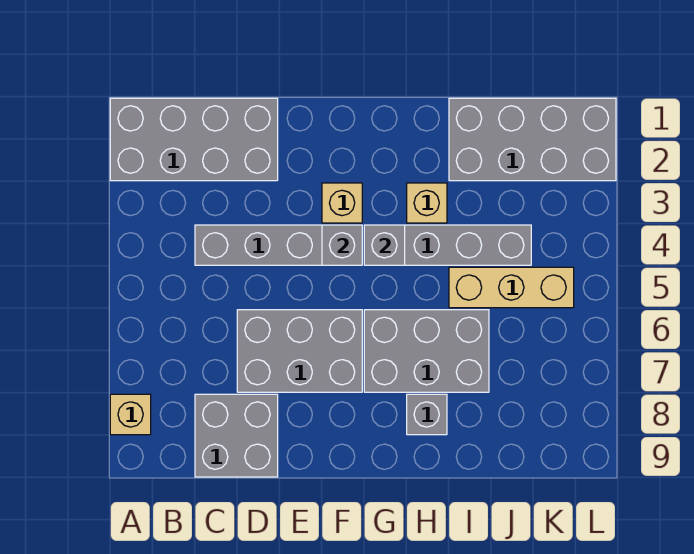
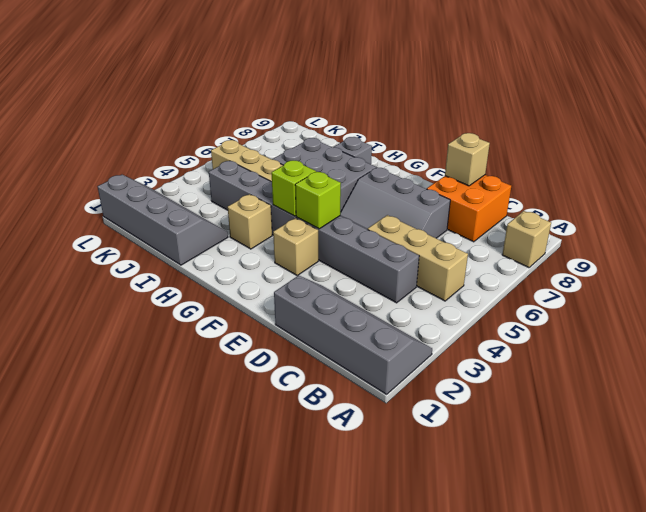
grey brick A1:D2 level 1 -> grey slope A1:D2 level 1 top 1
none -> tan brick B5:D5 level 1
grey brick C8:D9 level 1 -> orange brick C8:D9 level 1
grey brick D6:F7 level 1 -> grey slope D6:F7 level 1 top 7
none -> tan brick D9 level 2
grey brick F4 level 2 -> lime brick F4 level 2
grey brick G4 level 2 -> lime brick G4 level 2
grey brick I1:L2 level 1 -> grey slope I1:L2 level 1 top 1

